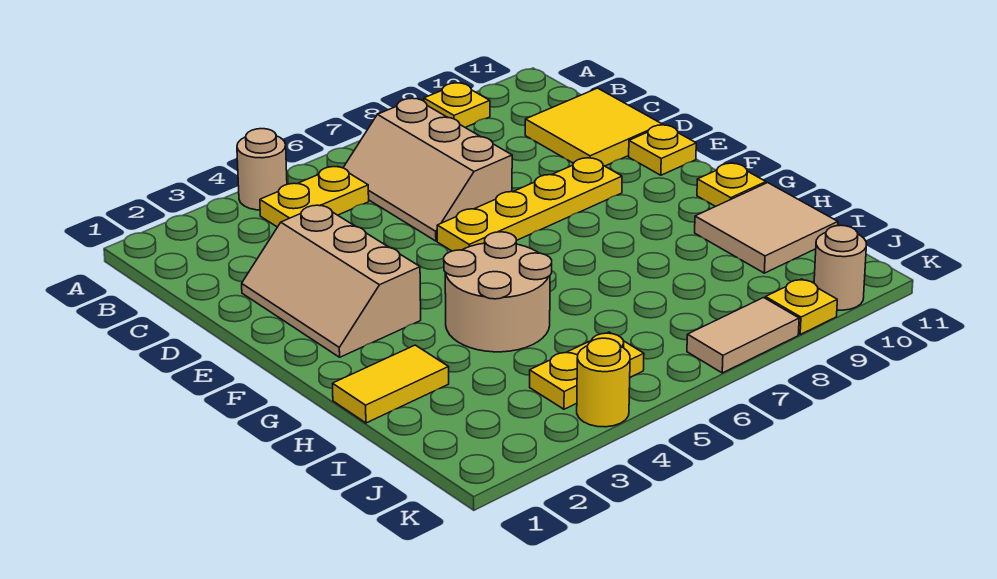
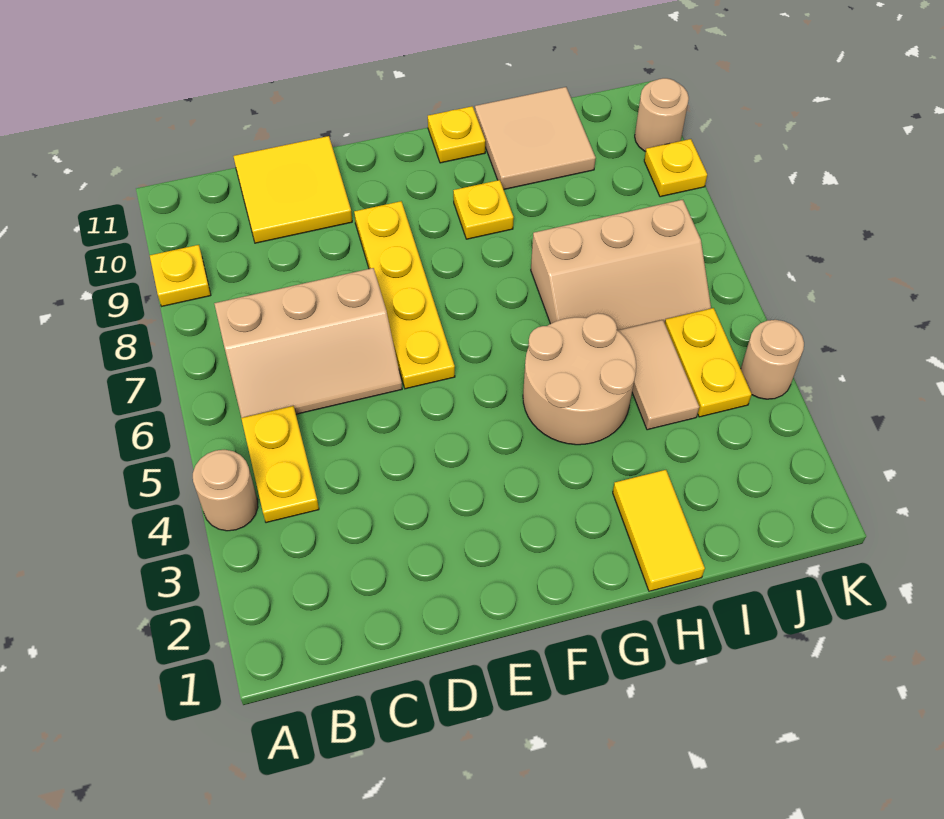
tan slope D2:F3 level 1 top 3 -> tan slope H6:J7 level 1 top 7
yellow plate E11 level 1 -> yellow plate G9 level 1
yellow round brick K4 level 1 -> tan round brick K4 level 1
tan tile K7:K8 level 1 -> tan tile I4:I5 level 1

